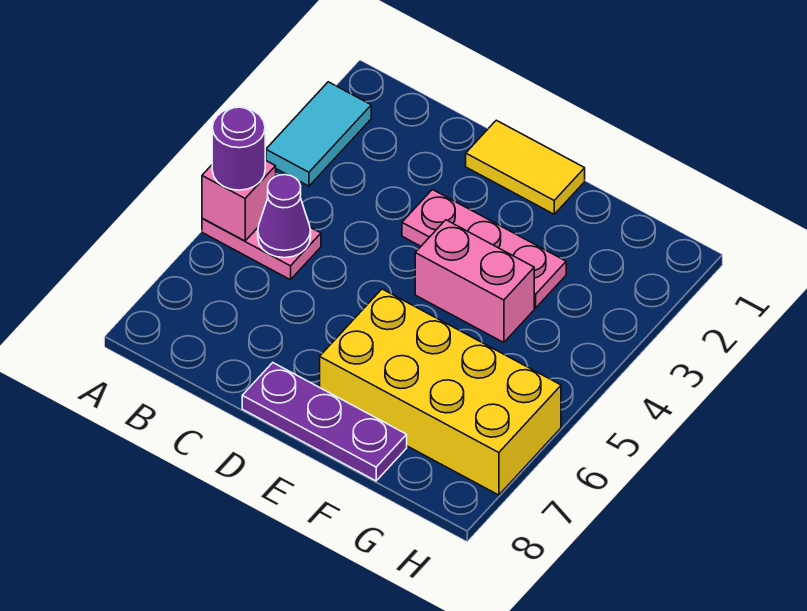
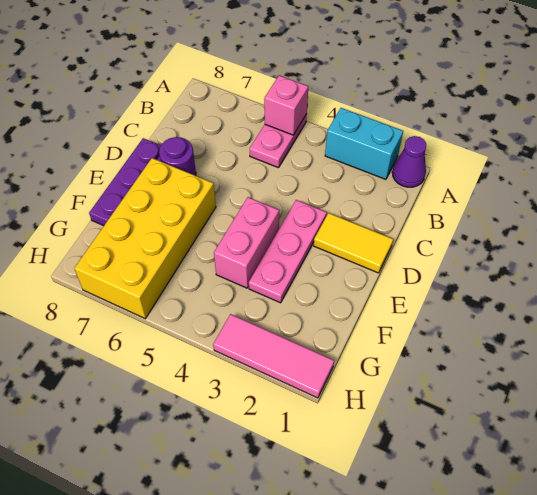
cyan tile A2:A3 level 1 -> cyan brick A2:A3 level 1
purple round brick A5 level 3 -> purple round brick D7 level 1
purple cone B5 level 2 -> purple cone A1 level 1
yellow tile D1:E1 level 1 -> yellow tile D1:D2 level 1
none -> pink tile H1:H3 level 1

